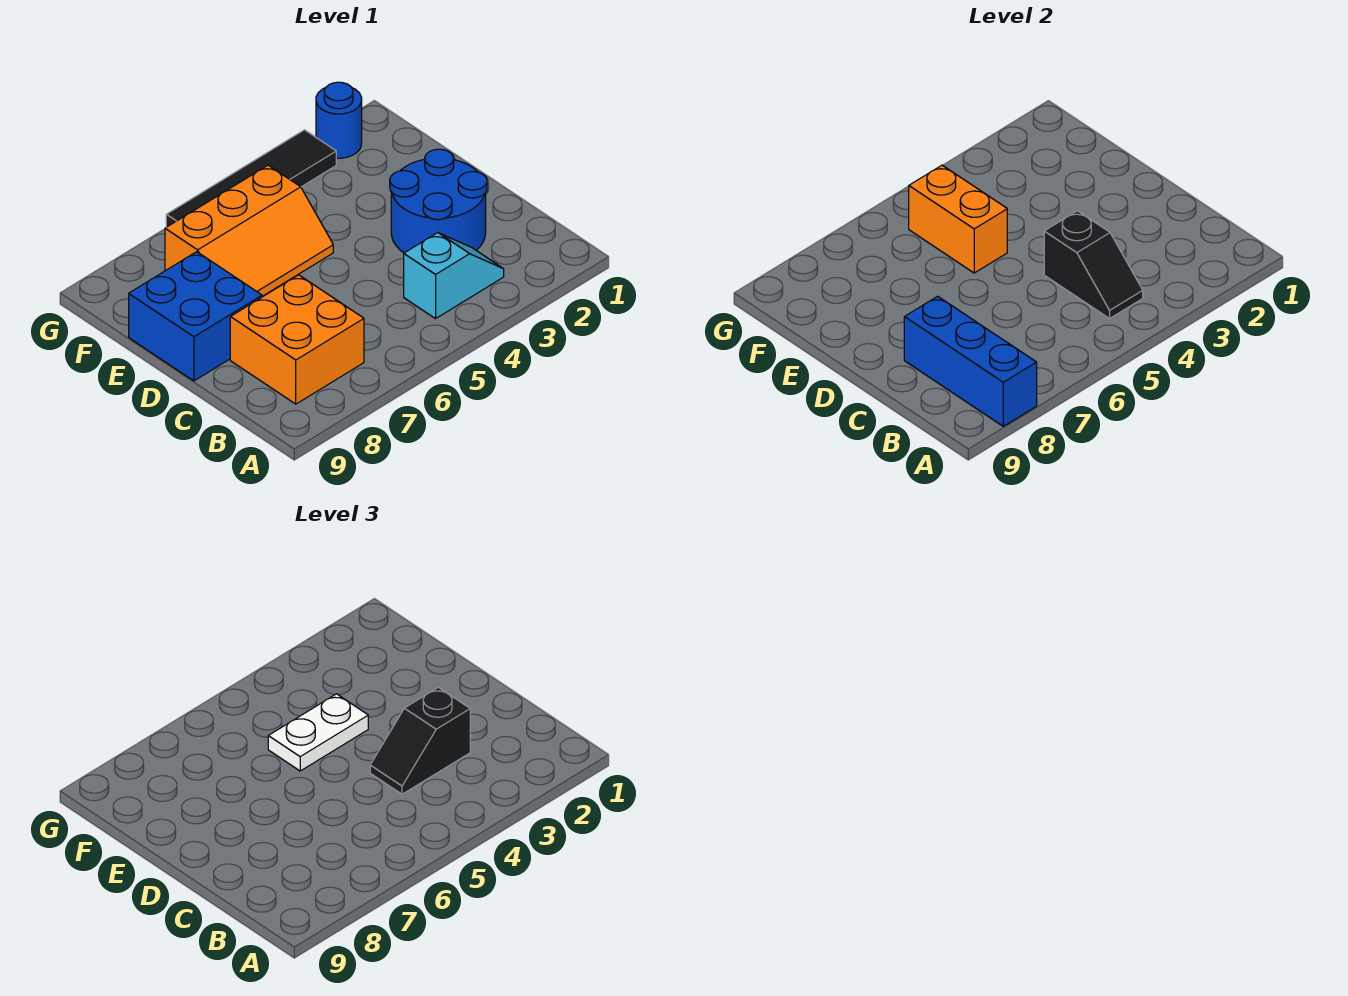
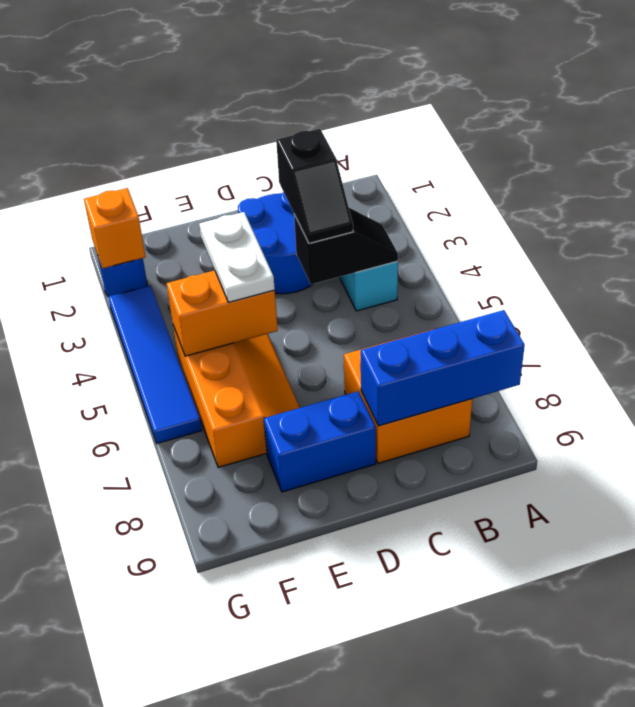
blue brick D8:E9 level 1 -> blue brick D8:E8 level 1
none -> orange brick G2 level 2
black tile G3:G6 level 1 -> blue tile G3:G6 level 1

